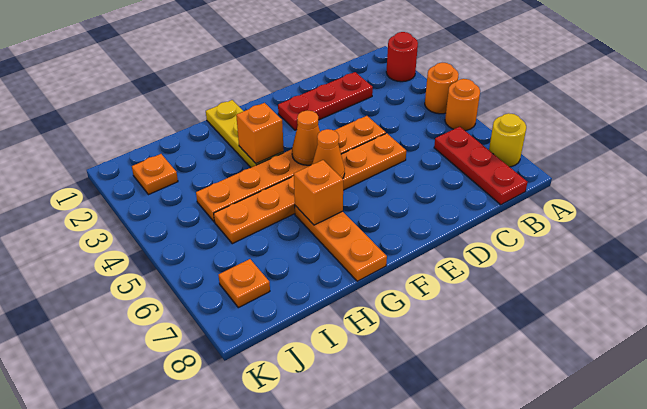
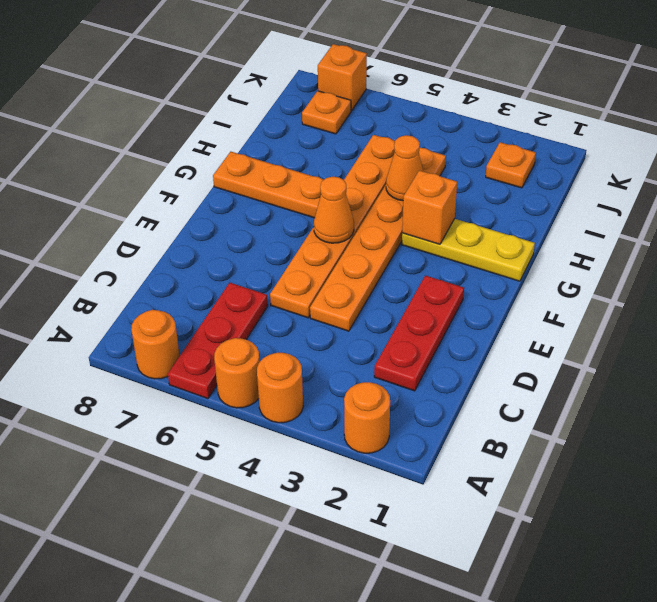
red round brick A2 level 1 -> orange round brick A2 level 1
yellow round brick A7 level 1 -> orange round brick A7 level 1
red plate B6:B8 level 1 -> red plate A6:C6 level 1
orange cone F4 level 2 -> orange cone H4 level 2
orange brick G6 level 2 -> orange brick K7 level 1

